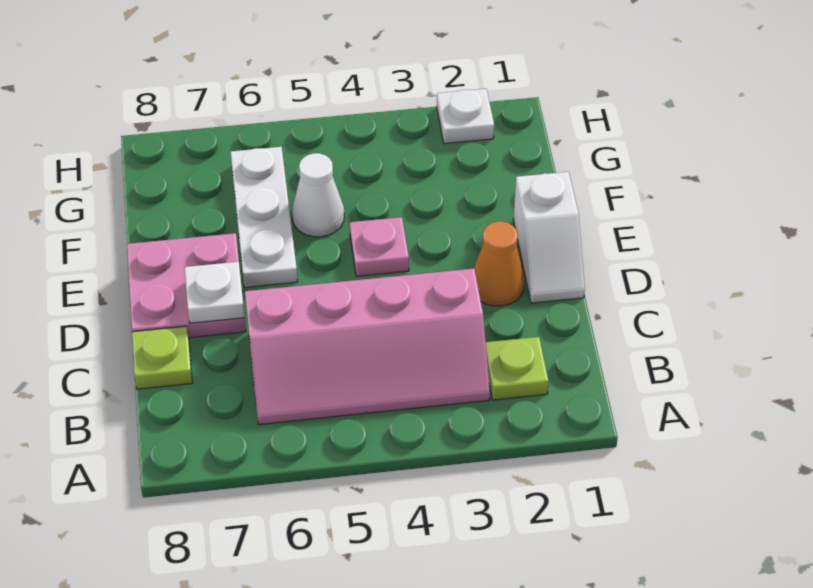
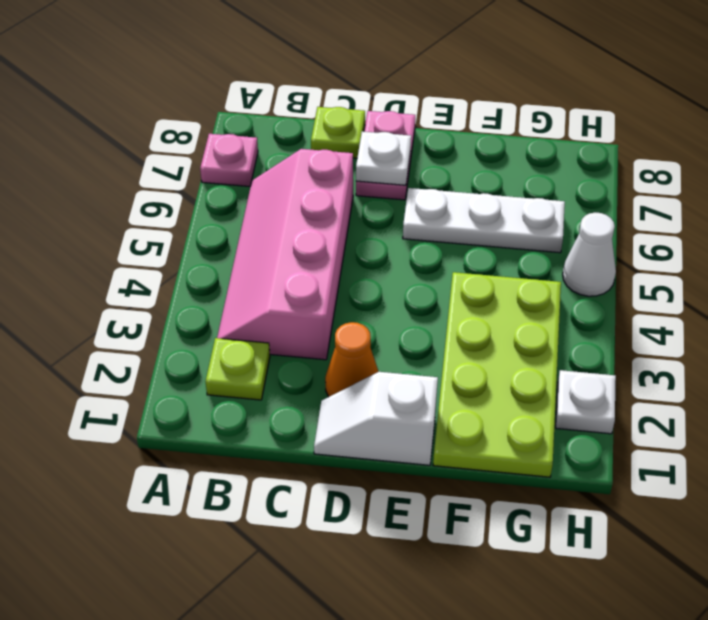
pink plate D7:E8 level 1 -> pink plate D7:D8 level 1
pink plate E4 level 1 -> pink plate A7 level 1
none -> lime plate F1:G4 level 1
white cone F5 level 1 -> white cone H5 level 1

